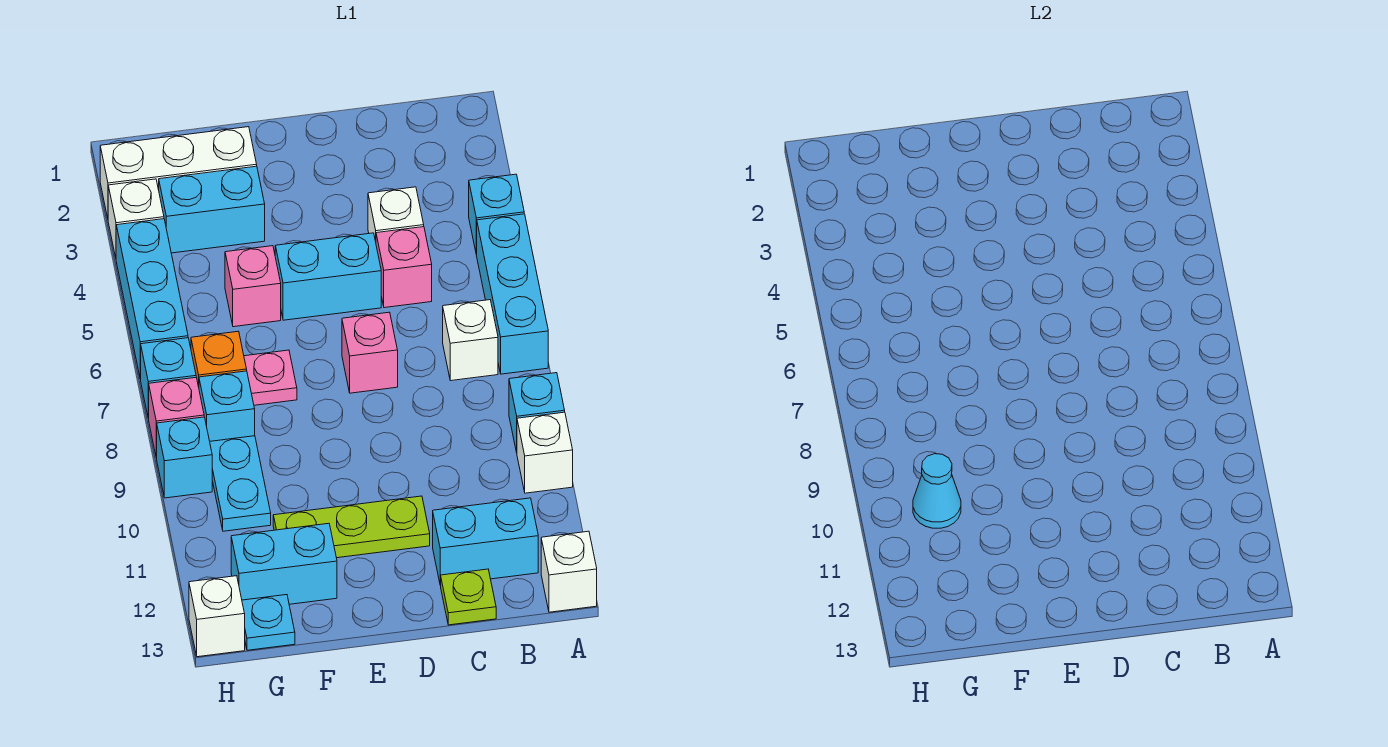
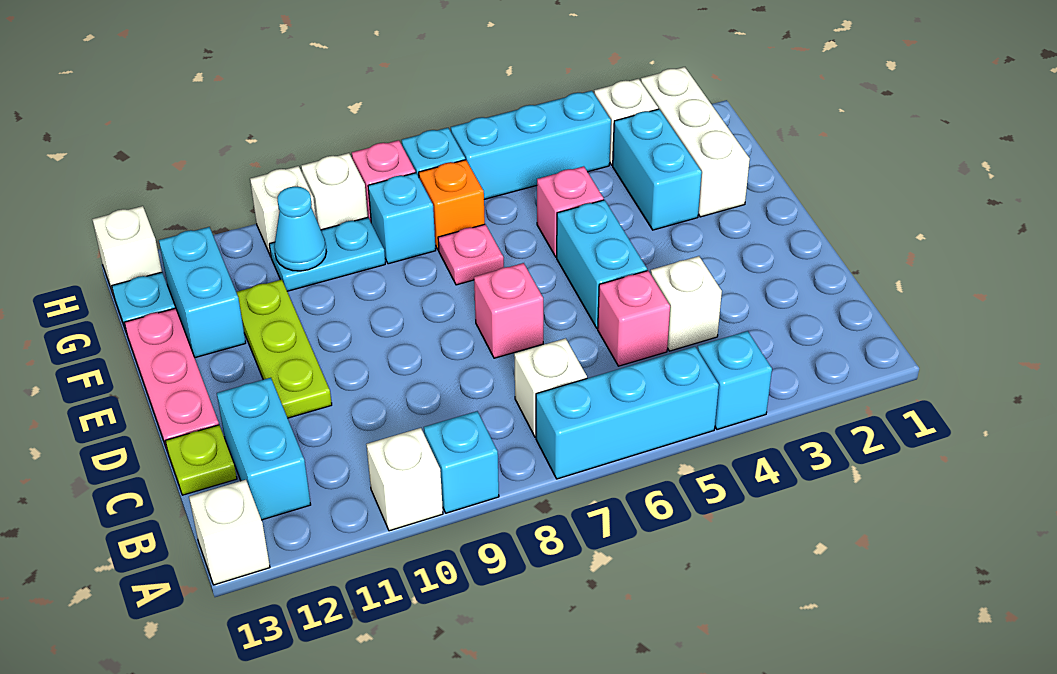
none -> pink plate D13:F13 level 1
cyan brick H9 level 1 -> white brick H9 level 1
none -> white brick H10 level 1

